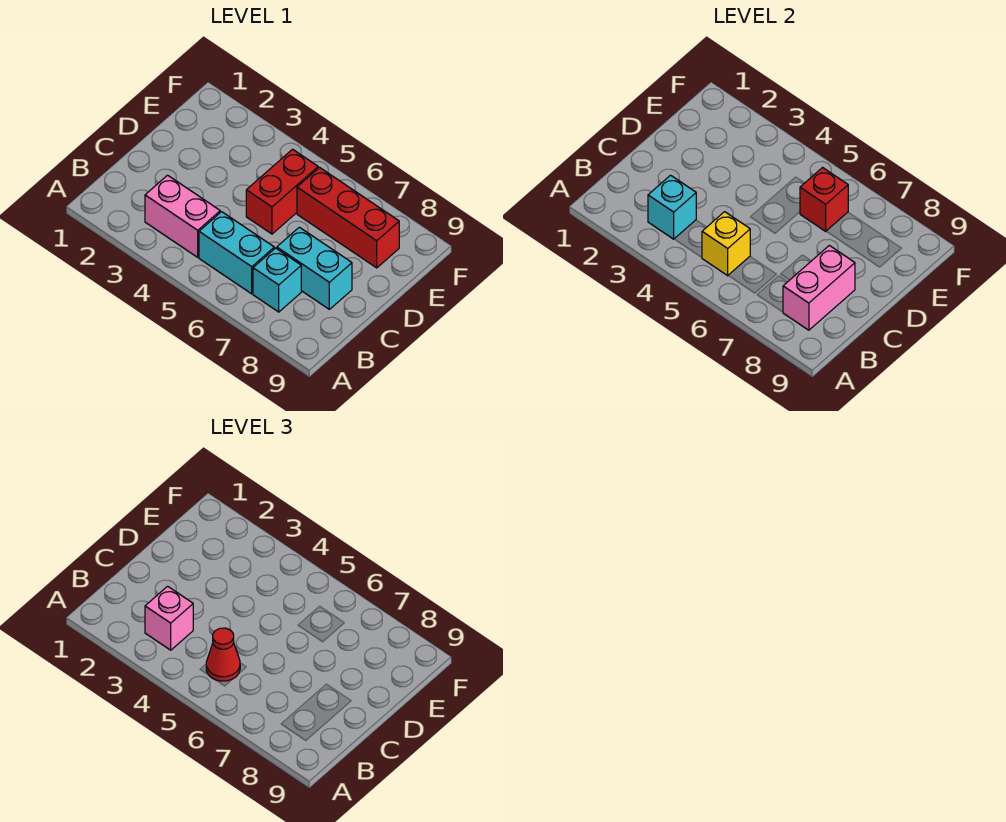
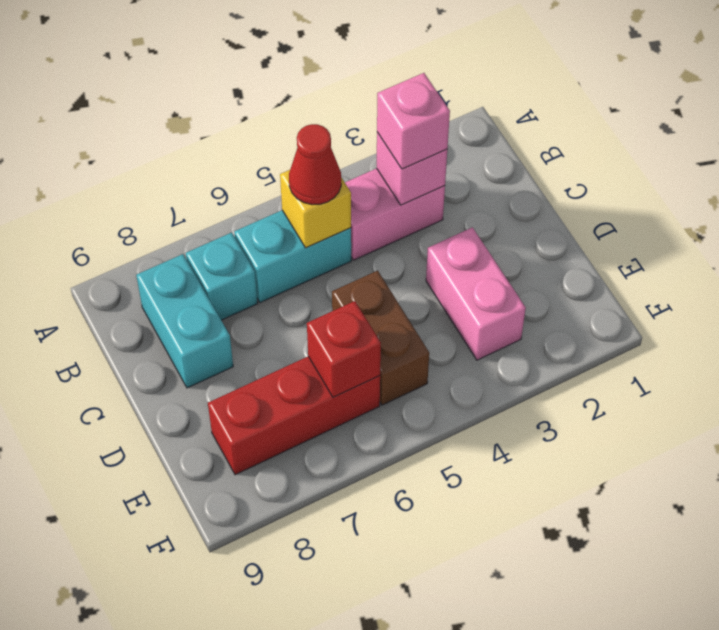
cyan brick B3 level 2 -> pink brick B3 level 2
pink brick B8:C8 level 2 -> pink brick D3:E3 level 1
cyan brick C7:C8 level 1 -> cyan brick B8:C8 level 1
red brick D5:E5 level 1 -> brown brick D5:E5 level 1

